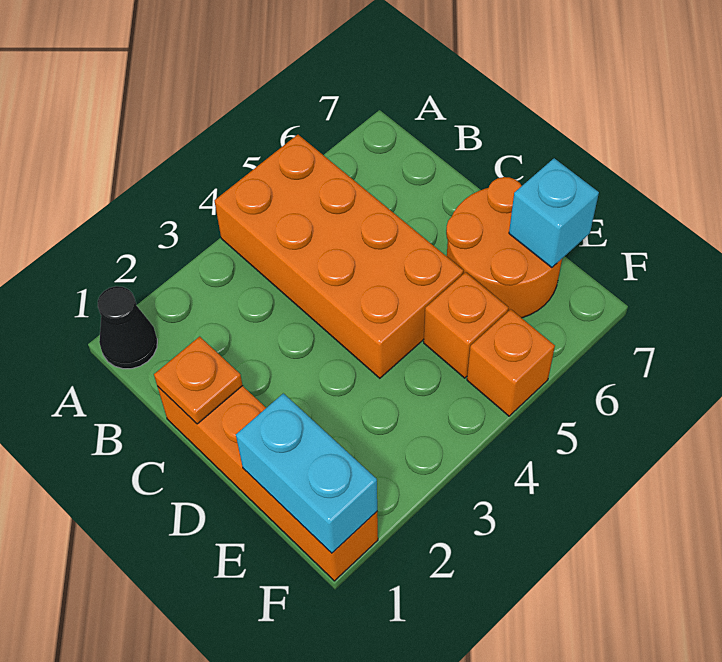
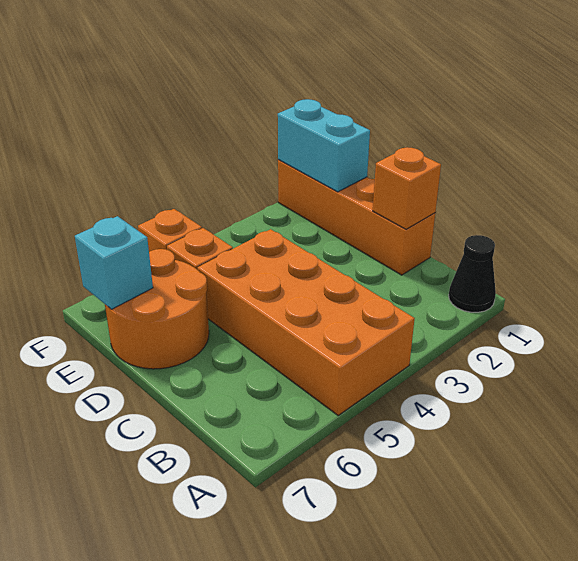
orange plate C1 level 2 -> orange brick C1 level 2

